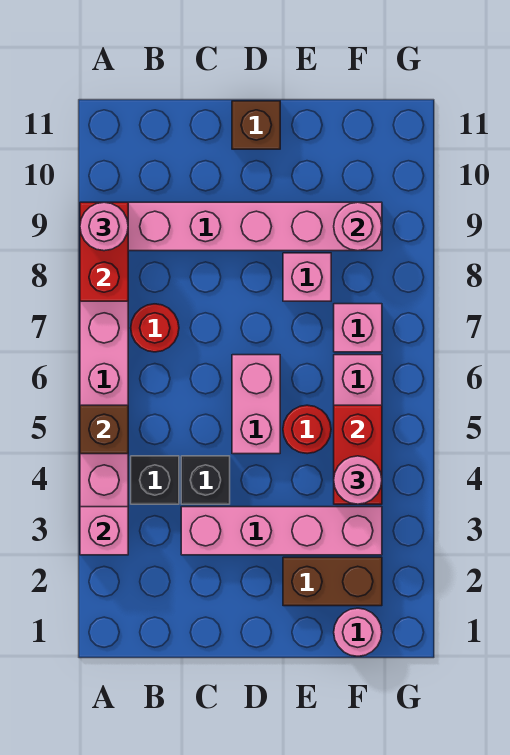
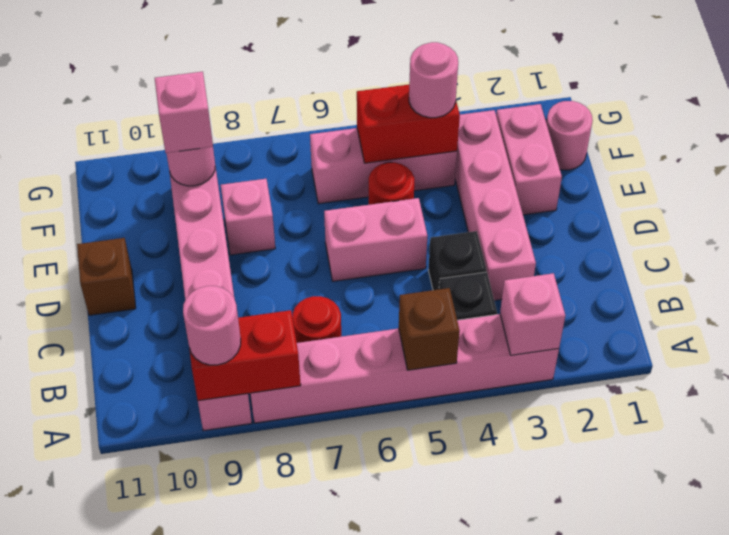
brown brick E2:F2 level 1 -> pink brick E2:F2 level 1
pink brick F7 level 1 -> pink brick F9 level 3

